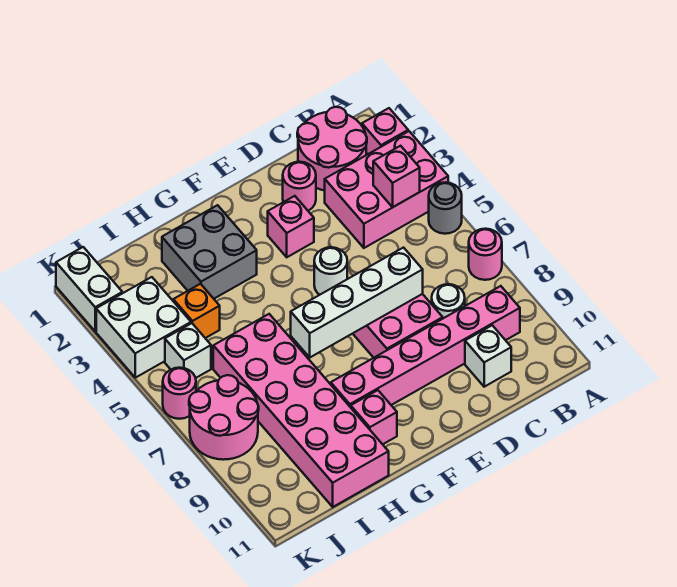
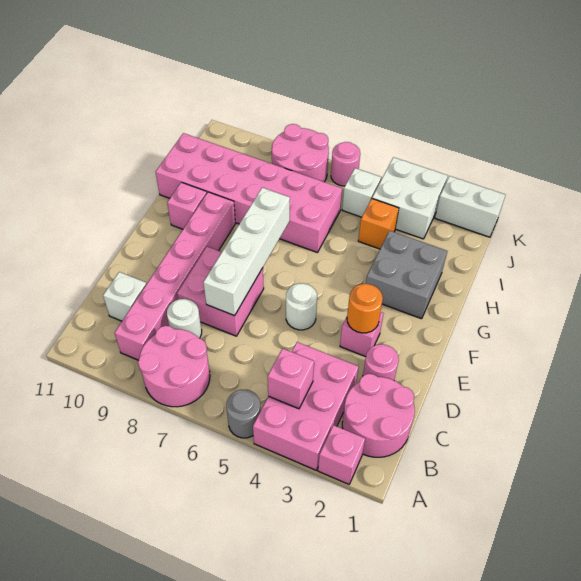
pink round brick A7 level 1 -> pink round brick A7:B8 level 1
none -> orange round brick E3 level 2

